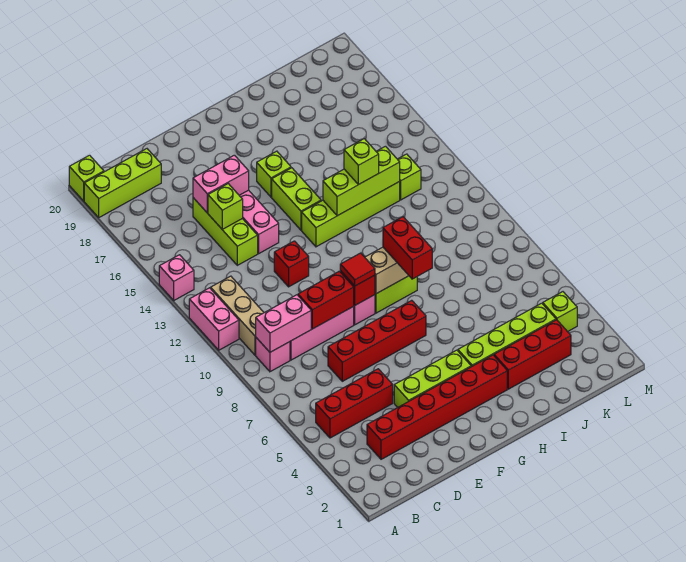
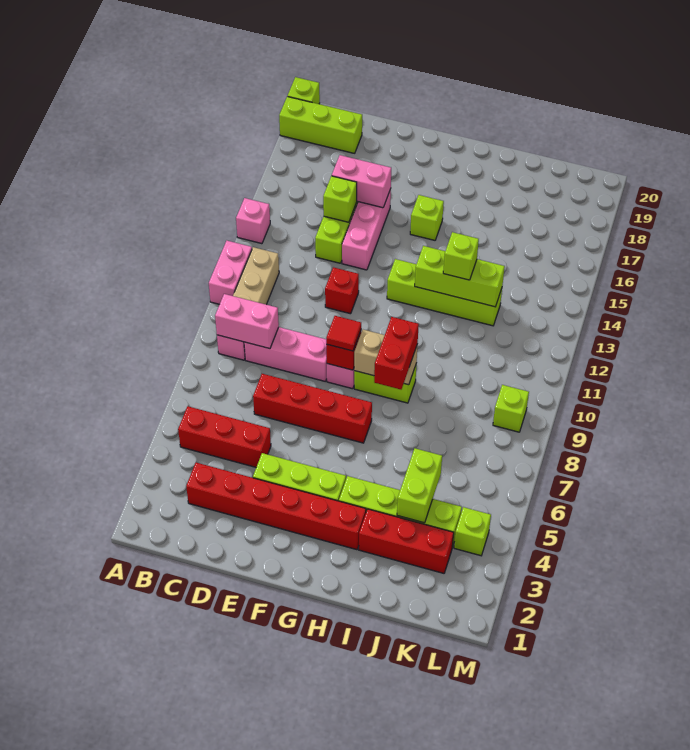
red brick D9:E9 level 2 -> none
lime brick G14:G15 level 1 -> lime brick J4:J5 level 2
lime brick K13 level 1 -> lime brick L9 level 1

